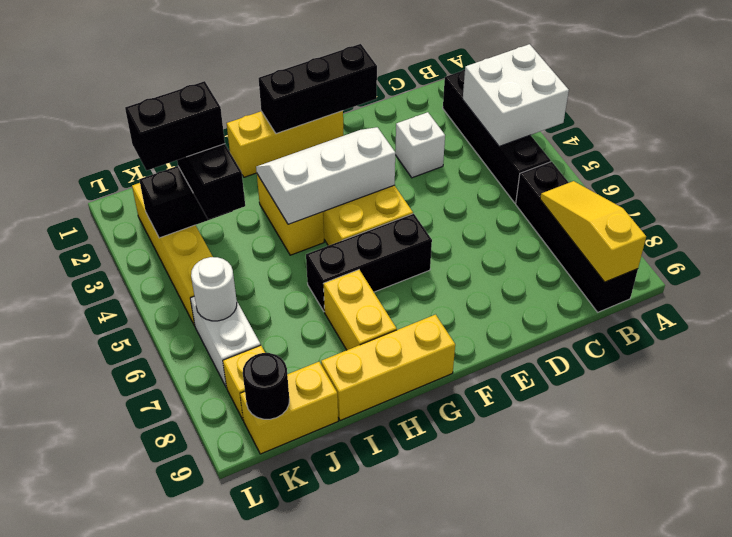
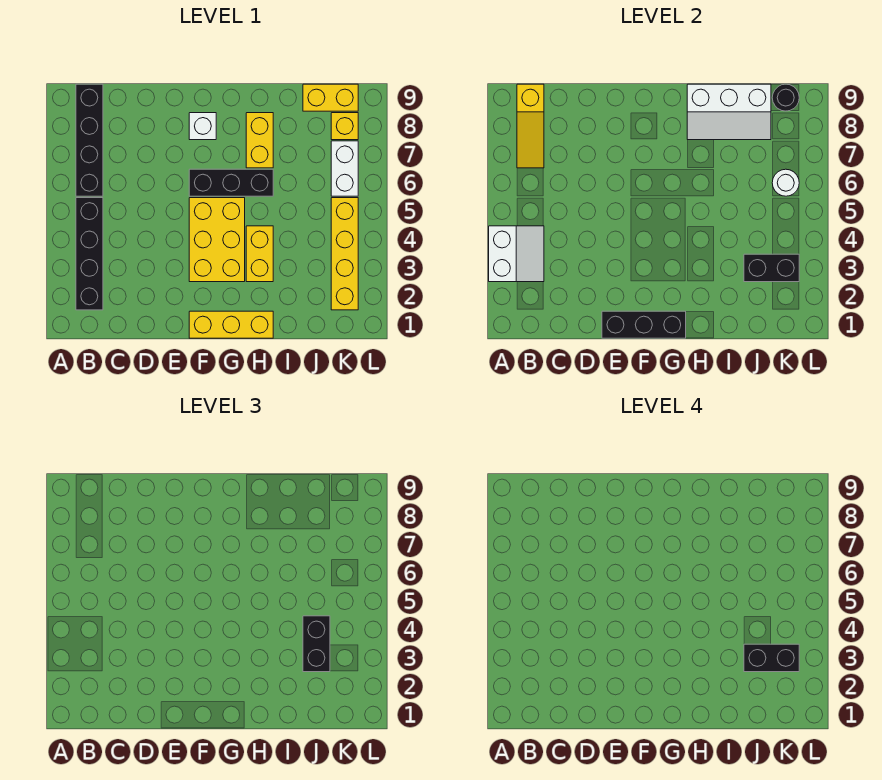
white brick A3:B4 level 2 -> white slope A3:B4 level 2 top A
white brick D3 level 1 -> white brick F8 level 1
white slope F3:H4 level 2 top 4 -> white slope H8:J9 level 2 top 9
yellow brick G9:I9 level 1 -> none

